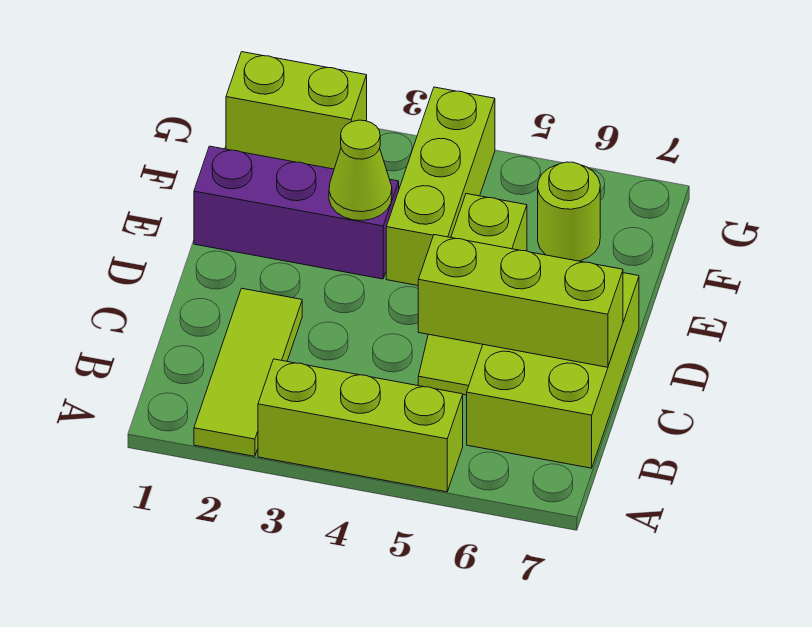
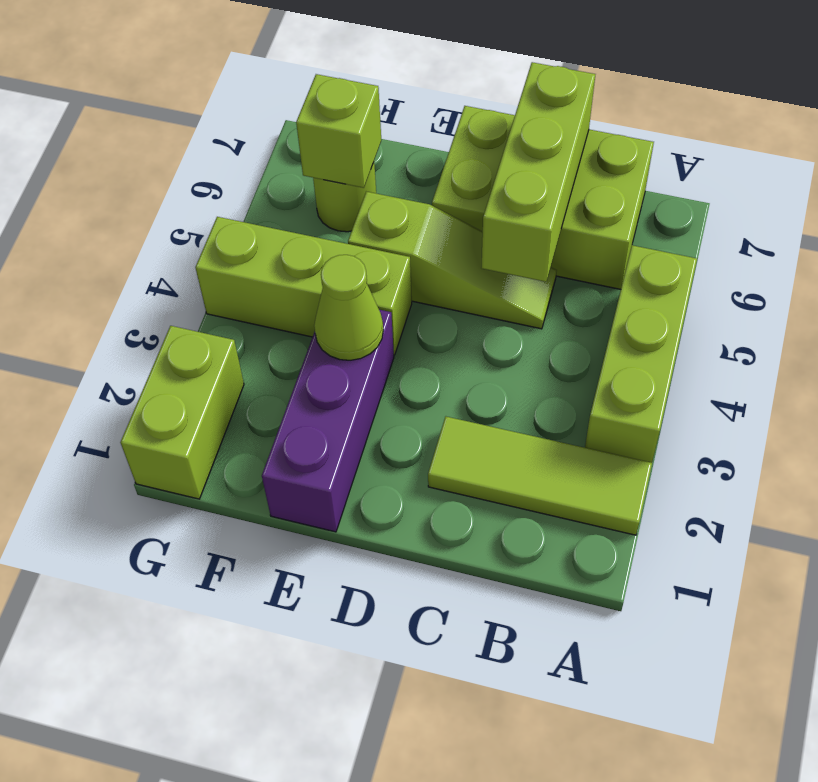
none -> lime brick F6 level 2

